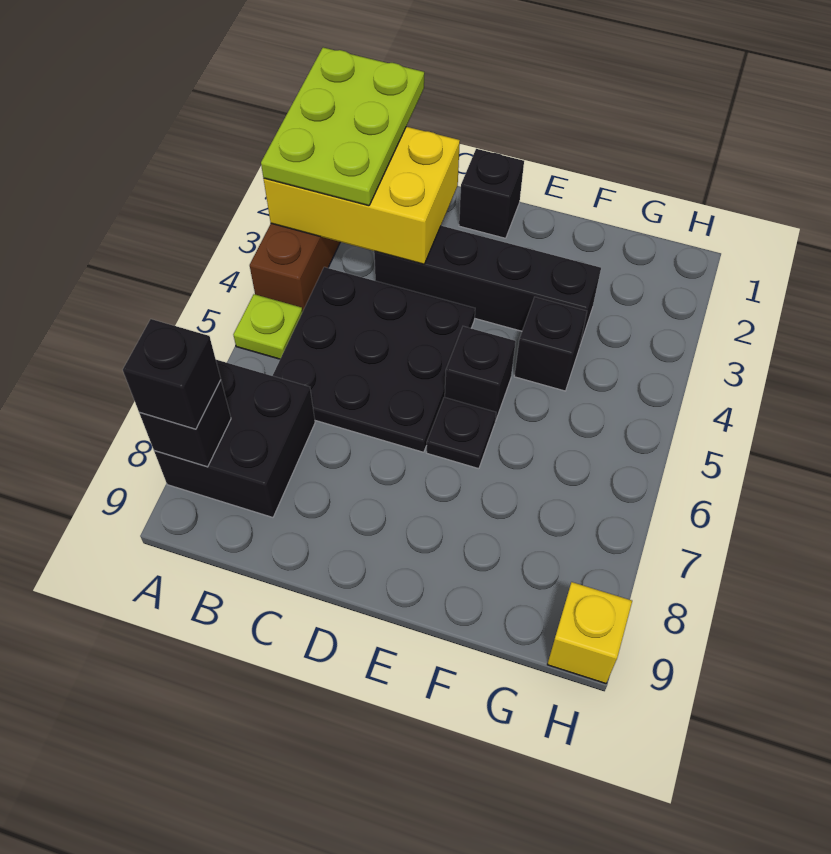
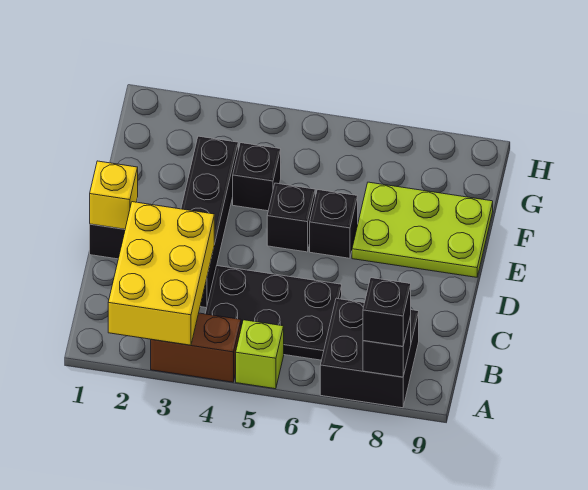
lime plate A1:B3 level 3 -> lime plate E7:F9 level 1
lime plate A5 level 1 -> lime brick A5 level 1
black plate B4:D6 level 1 -> black plate B4:C6 level 1
black plate E6 level 1 -> black brick E6 level 1
yellow brick H9 level 1 -> yellow brick D1 level 2

